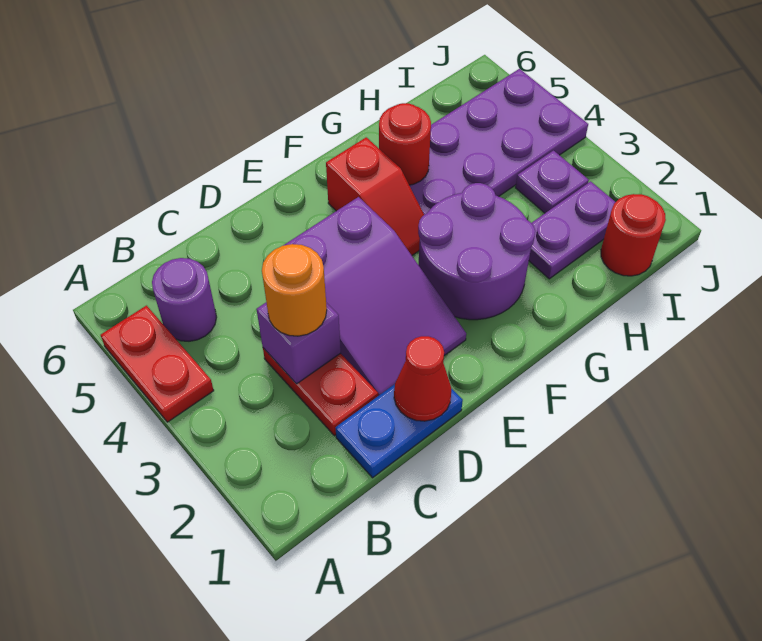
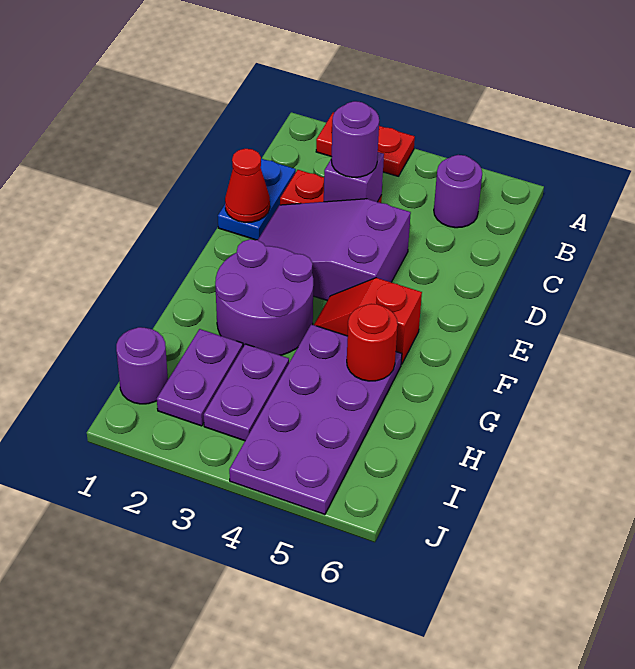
red plate A4:A5 level 1 -> red plate A2:A3 level 1
orange round brick C3 level 3 -> purple round brick C3 level 3
red round brick I1 level 1 -> purple round brick I1 level 1
purple plate I3 level 1 -> purple plate H3:I3 level 1

